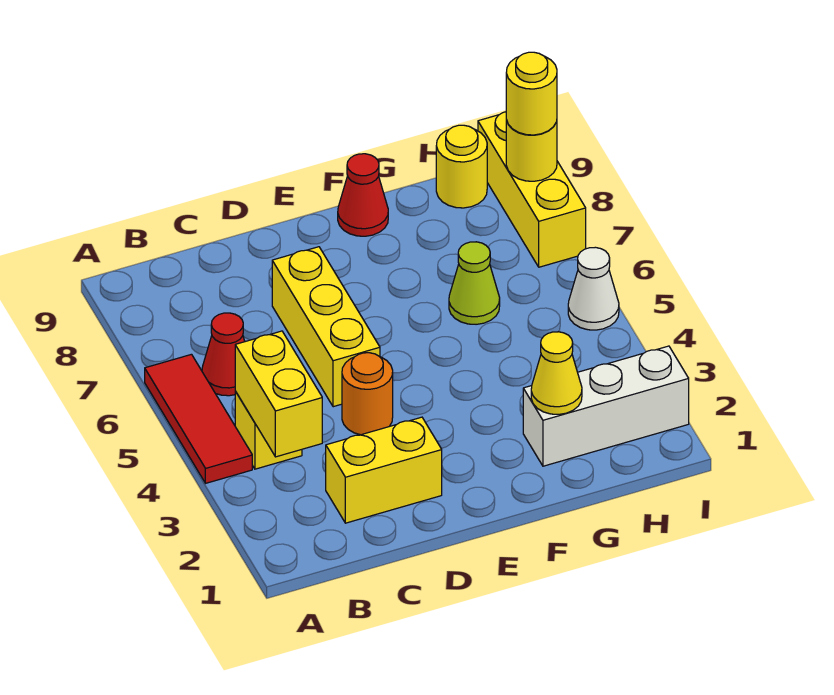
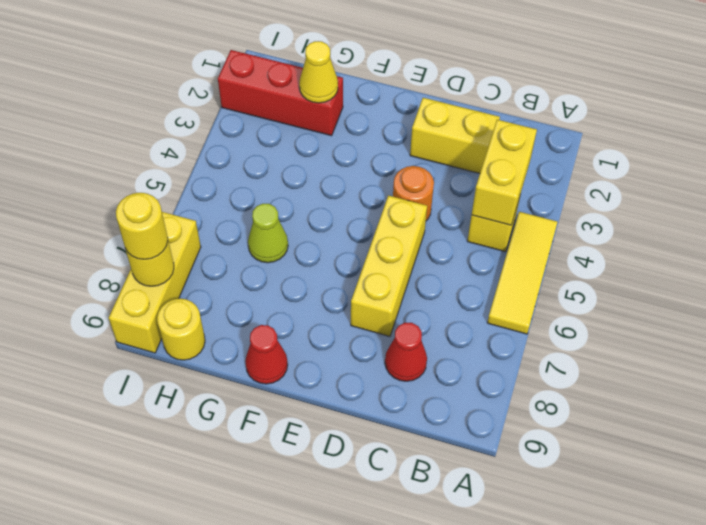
red tile A4:A6 level 1 -> yellow tile A4:A6 level 1
red cone B6 level 1 -> red cone C8 level 1
white brick G2:I2 level 1 -> red brick G2:I2 level 1
white cone I5 level 1 -> none

